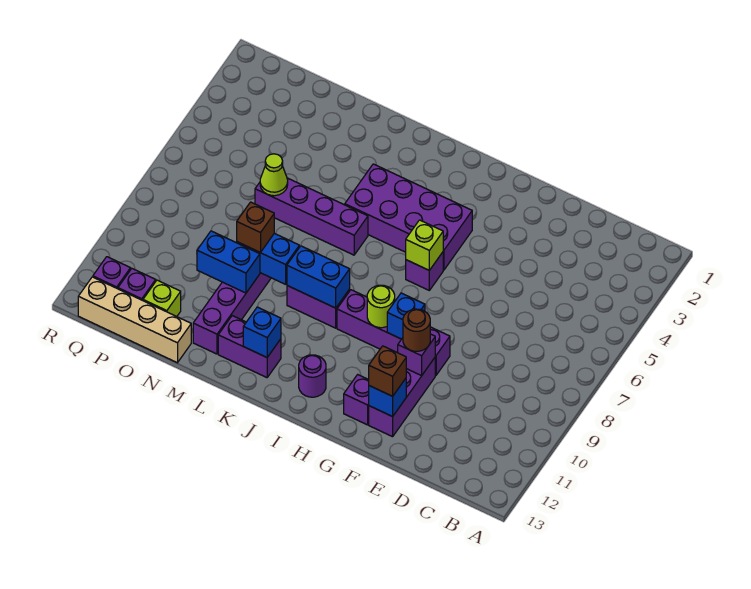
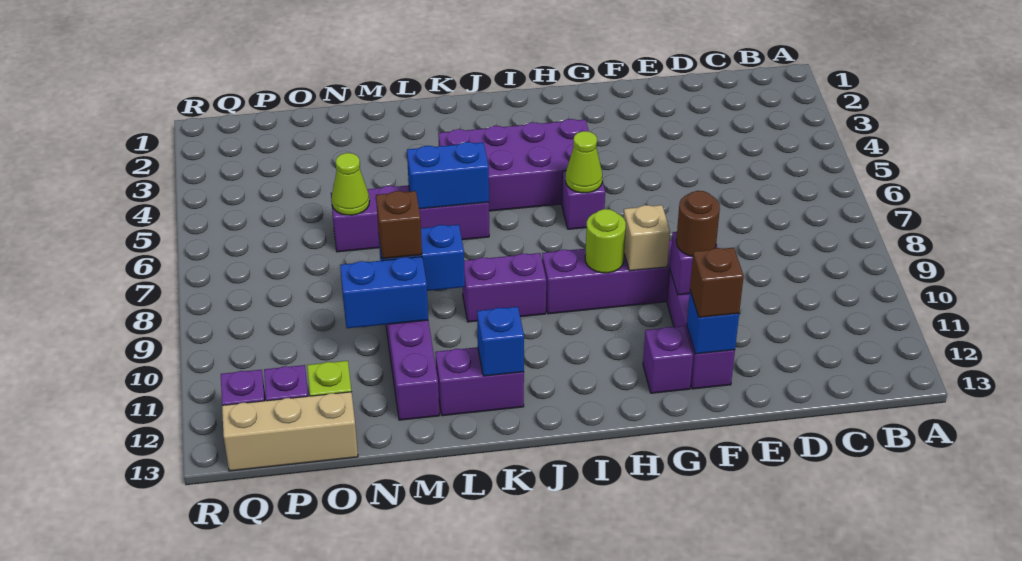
blue brick G9 level 2 -> tan brick G9 level 2
lime brick H6 level 2 -> lime cone H6 level 2
purple round brick I12 level 1 -> none
blue brick J9:K9 level 2 -> blue brick K6:L6 level 2
tan brick N13:Q13 level 1 -> tan brick O13:Q13 level 1

